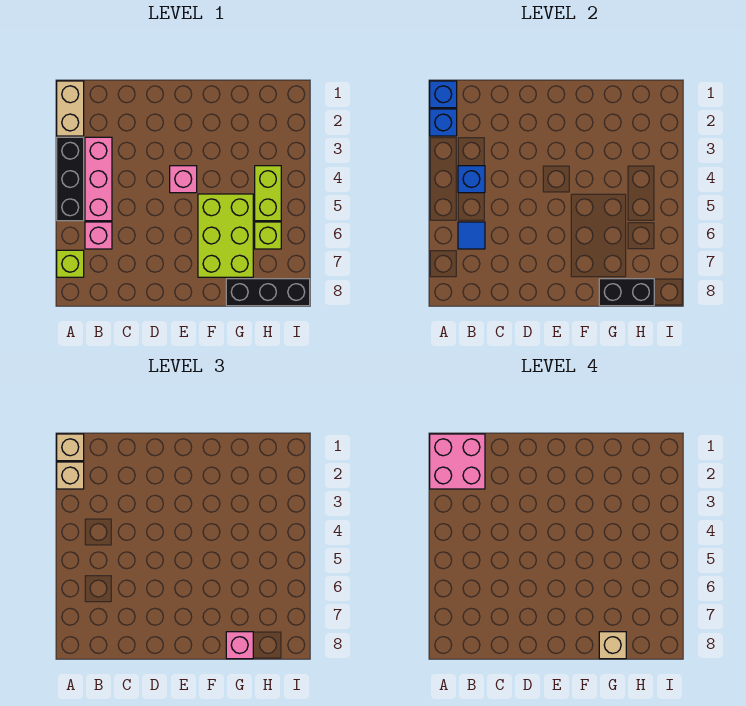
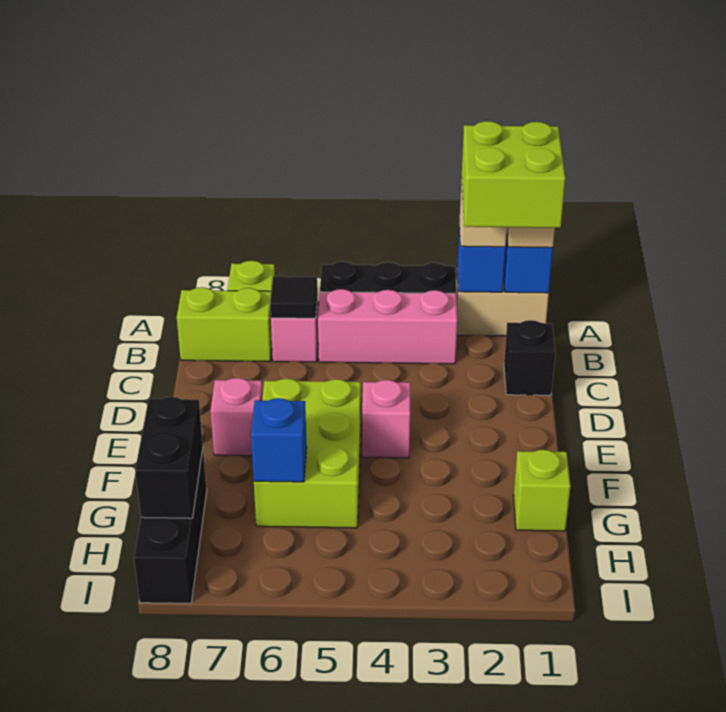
pink brick A1:B2 level 4 -> lime brick A1:B2 level 4
blue brick B4 level 2 -> blue brick G6 level 2
blue tile B6 level 2 -> black tile B6 level 2
none -> black brick C1 level 1
lime brick F5:G7 level 1 -> lime brick E5:G6 level 1
pink brick G8 level 3 -> pink brick E7 level 1
tan brick G8 level 4 -> none
lime brick H4:H5 level 1 -> lime brick B7:B8 level 1
lime brick H6 level 1 -> lime brick G1 level 1

